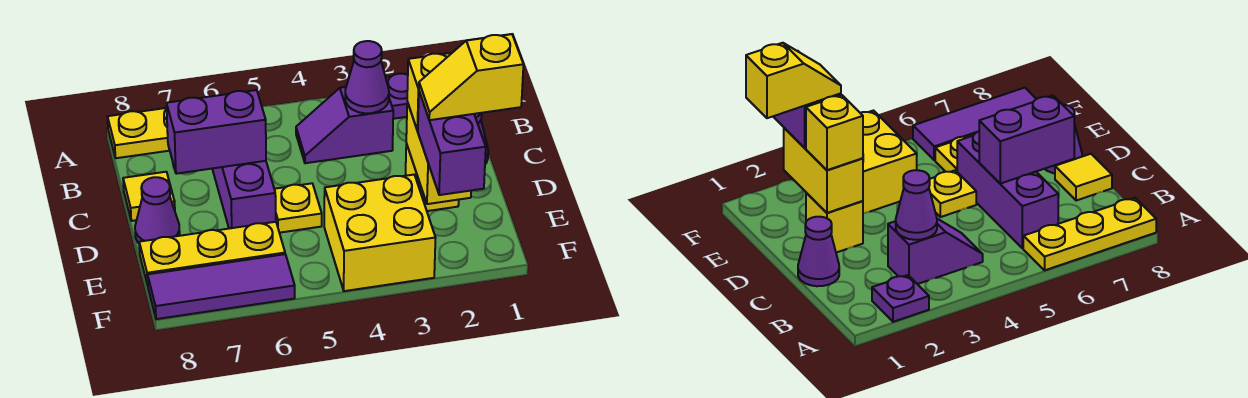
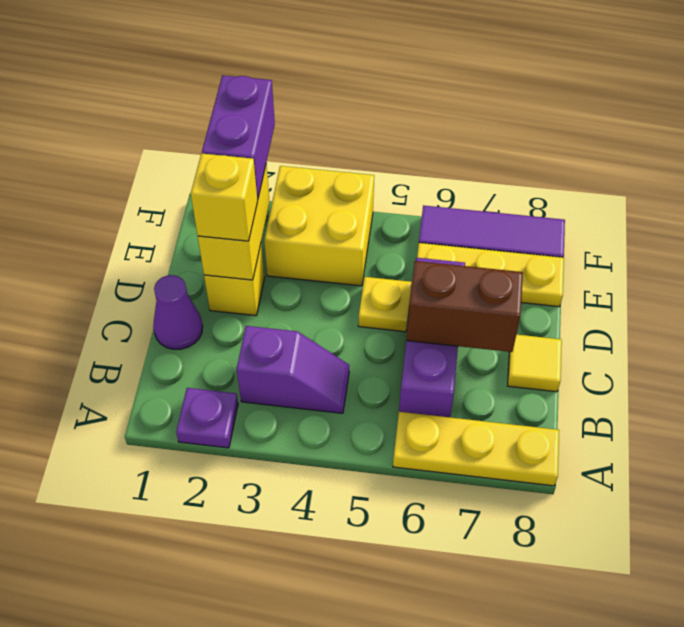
purple cone B3 level 2 -> none
purple brick C6:C7 level 2 -> brown brick C6:C7 level 2
purple cone D8 level 1 -> none
yellow slope E1:E2 level 4 top 1 -> none

